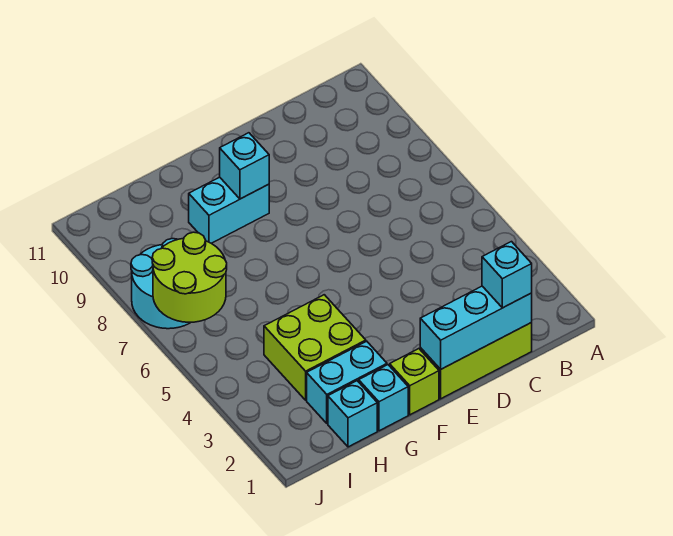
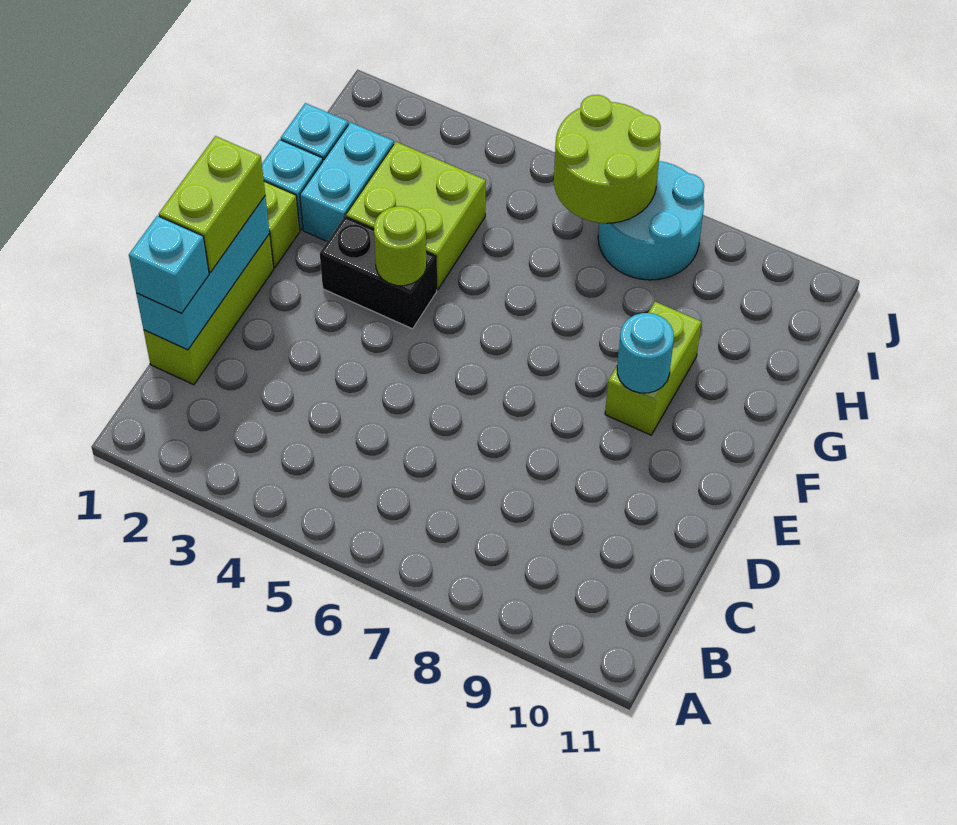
none -> lime brick D1:E1 level 3
none -> black brick F3:F4 level 1
none -> lime round brick F4 level 2
cyan brick F9:G9 level 1 -> lime brick F9:G9 level 1
cyan brick F9 level 2 -> cyan round brick F9 level 2

